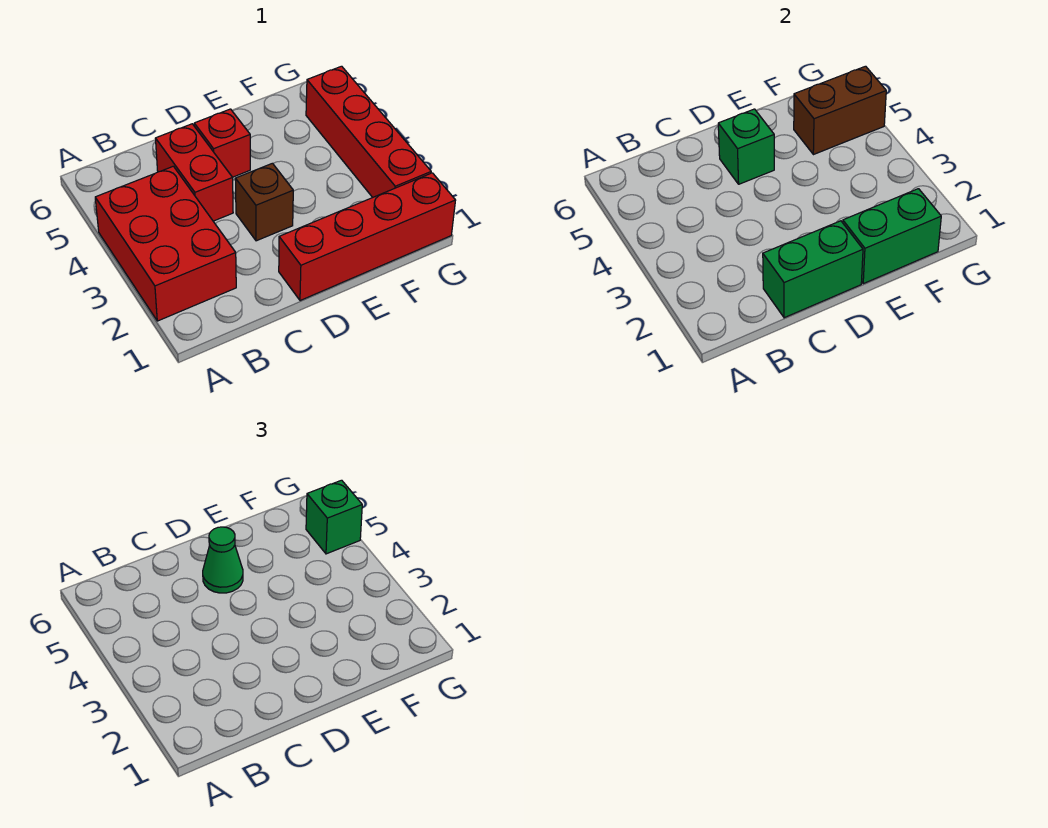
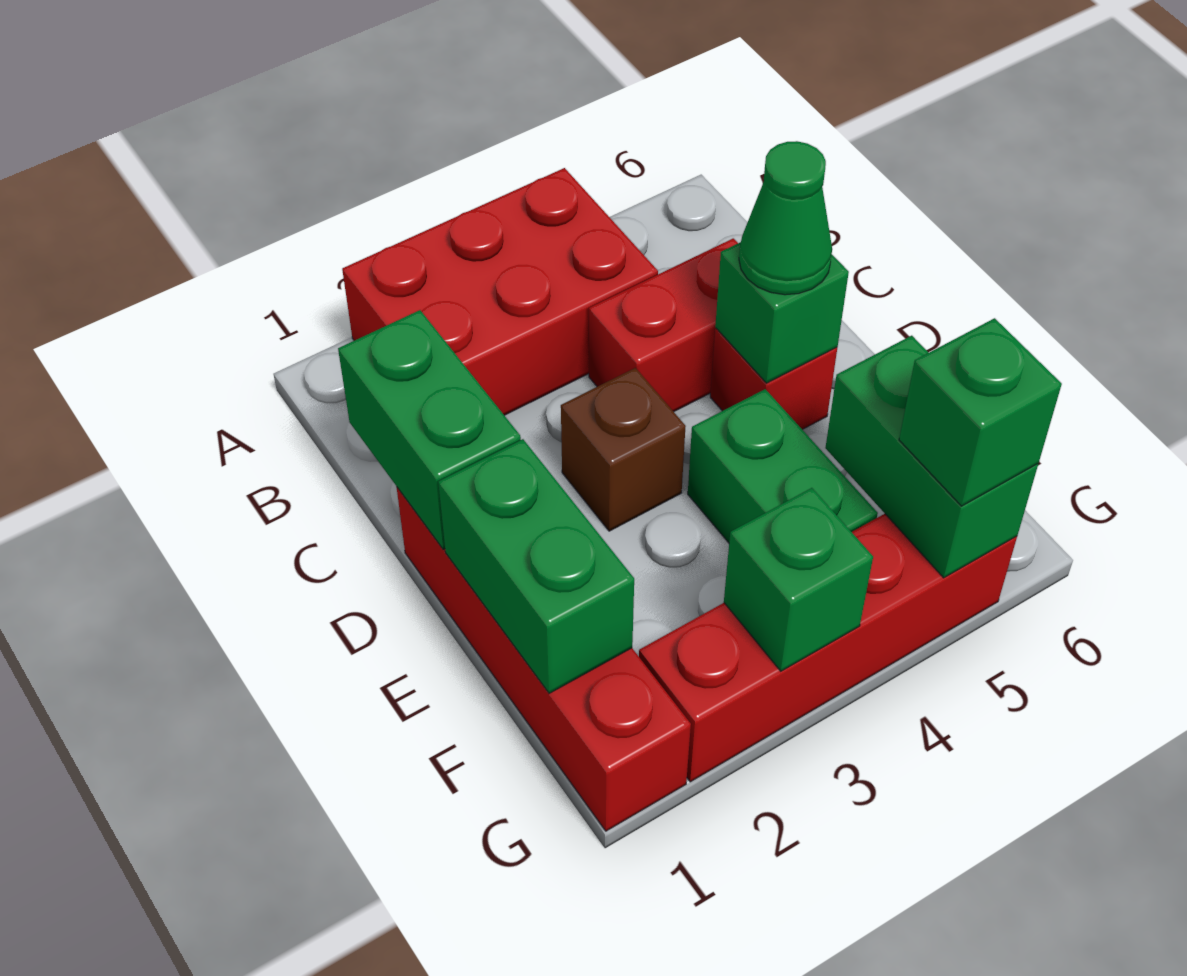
none -> green brick E4:F4 level 1
brown brick F5:G5 level 2 -> green brick F5:G5 level 2
none -> green brick G3 level 2

